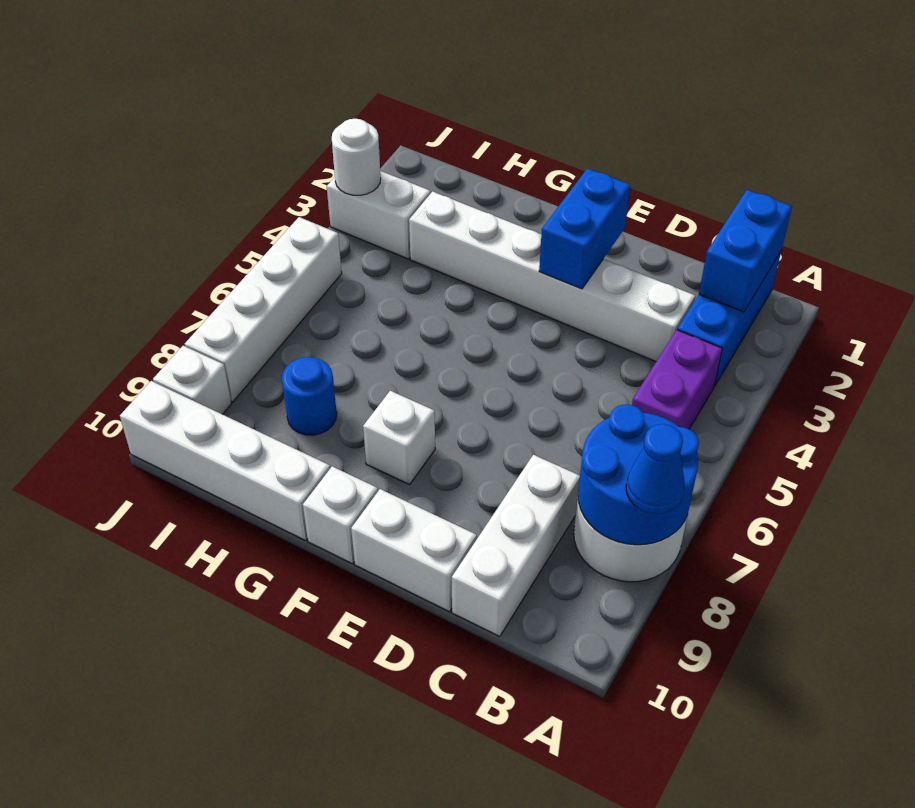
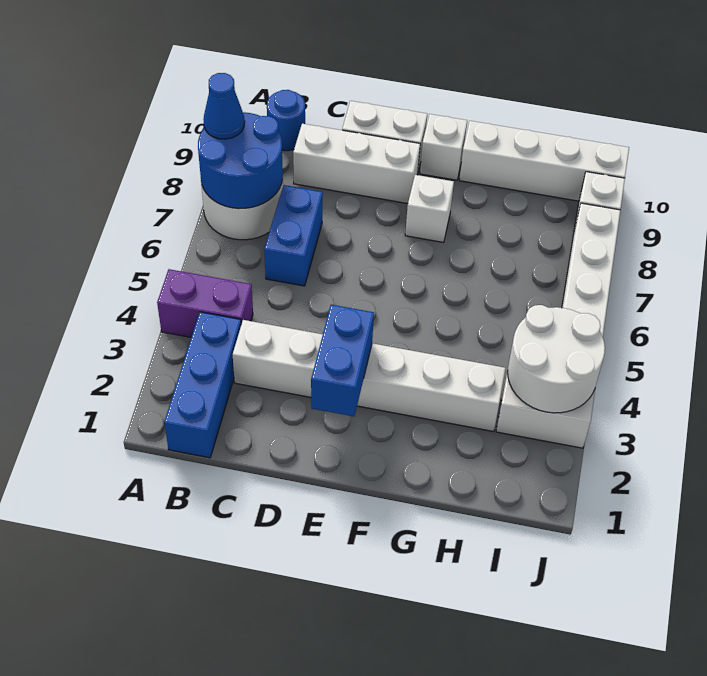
blue brick B1:B2 level 2 -> blue brick C6:C7 level 1
purple brick B4:B5 level 1 -> purple brick A4:B4 level 1
white brick C8:C10 level 1 -> white brick C9:E9 level 1
blue round brick H8 level 1 -> blue round brick B10 level 1
white round brick J3 level 2 -> white round brick I3:J4 level 2

